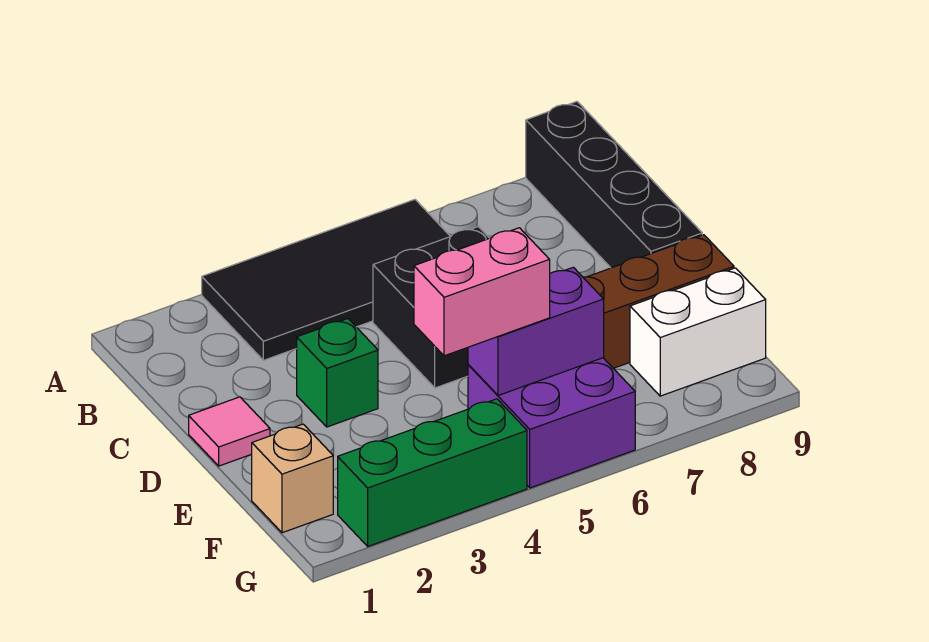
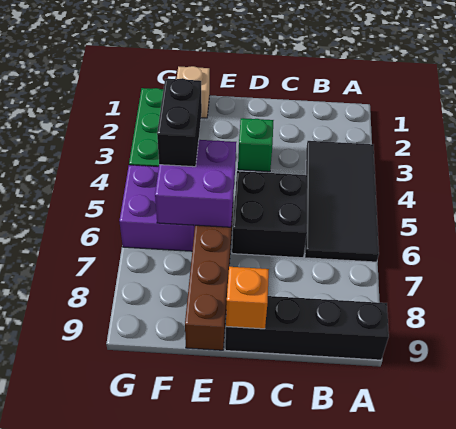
pink tile D1 level 1 -> none
none -> orange brick D9 level 2
pink brick F4:F5 level 3 -> black brick F4:F5 level 3
purple brick F5:F6 level 2 -> purple brick E5:F6 level 2
white brick F8:F9 level 1 -> none

